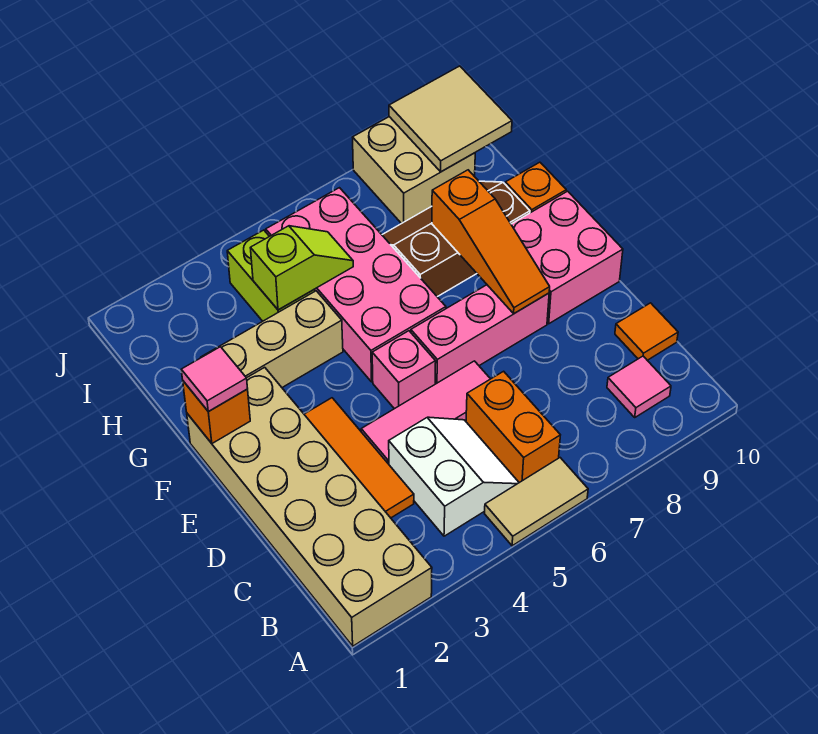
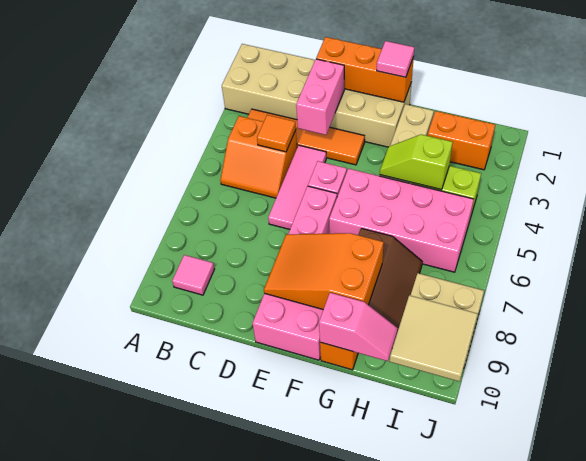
tan tile A5:A6 level 1 -> none
white slope B4:C5 level 1 top 4 -> orange slope B4:C5 level 1 top 4
orange brick B6:C6 level 1 -> orange brick H2:I2 level 1
orange tile C3:E3 level 1 -> orange tile B3:E3 level 1
orange tile C10 level 1 -> orange tile C4 level 2
none -> pink brick D2:D3 level 2
orange slope E8:G8 level 2 top G -> orange slope E8:G9 level 2 top G
orange brick F1 level 2 -> orange brick D1:F1 level 2
none -> pink slope G10:H10 level 2 top G
lime slope H4:H5 level 2 top 4 -> lime slope G4:H4 level 2 top H

